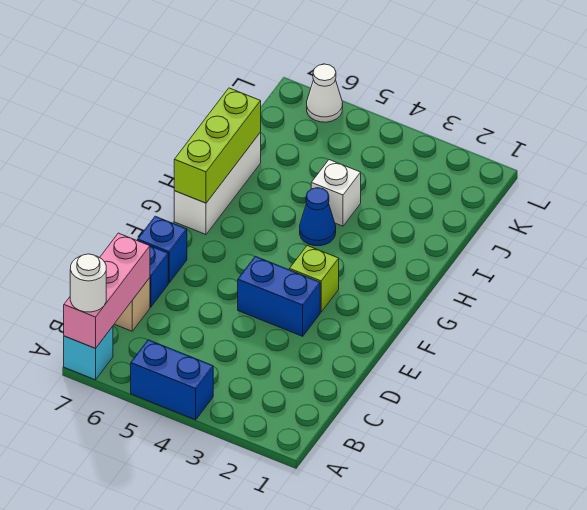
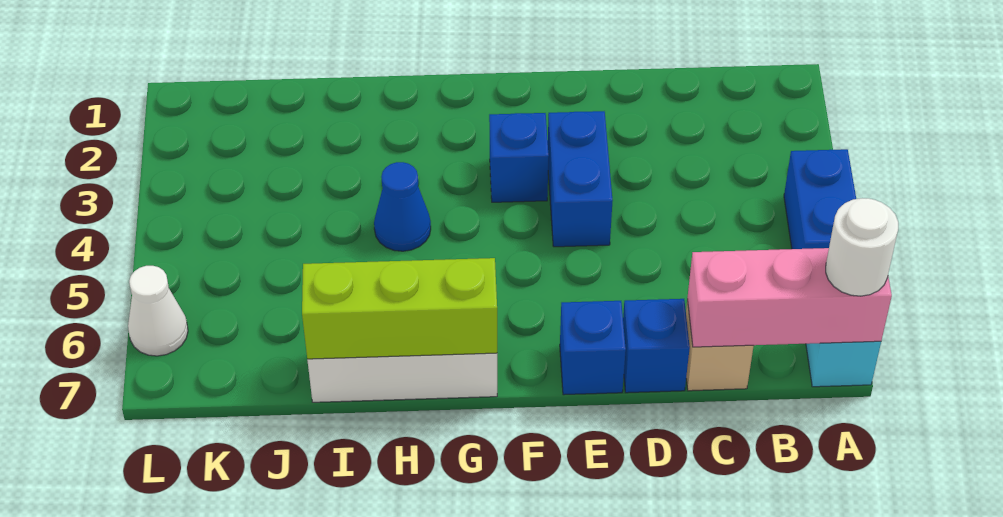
lime brick F3 level 1 -> blue brick F3 level 1
white brick I4 level 1 -> none

